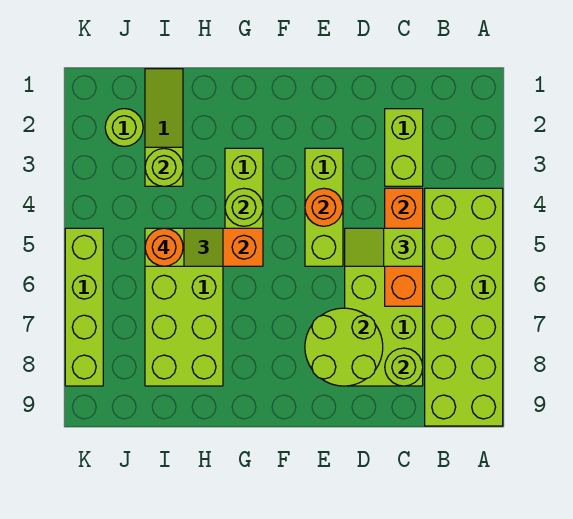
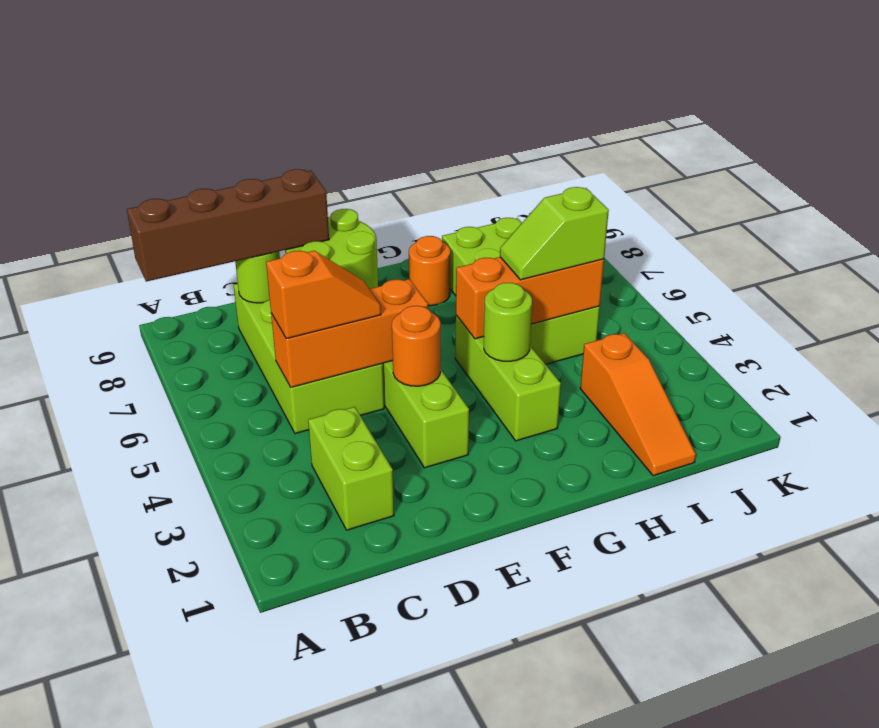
lime brick A4:B9 level 1 -> none
none -> brown brick A8:D8 level 3
orange brick C4:C6 level 2 -> orange brick C5:E5 level 2
lime slope C5:D5 level 3 top C -> orange slope C5:D5 level 3 top C
lime slope I1:I3 level 1 top 3 -> orange slope I1:I3 level 1 top 3
lime round brick I3 level 2 -> none
orange round brick I5 level 4 -> orange round brick G8 level 1
lime round brick J2 level 1 -> none
lime brick K5:K8 level 1 -> none

